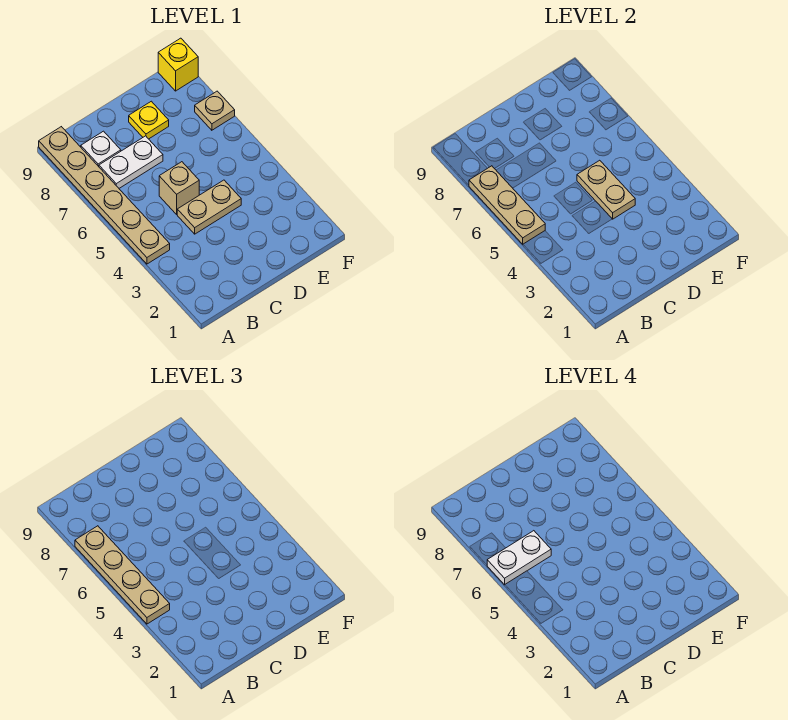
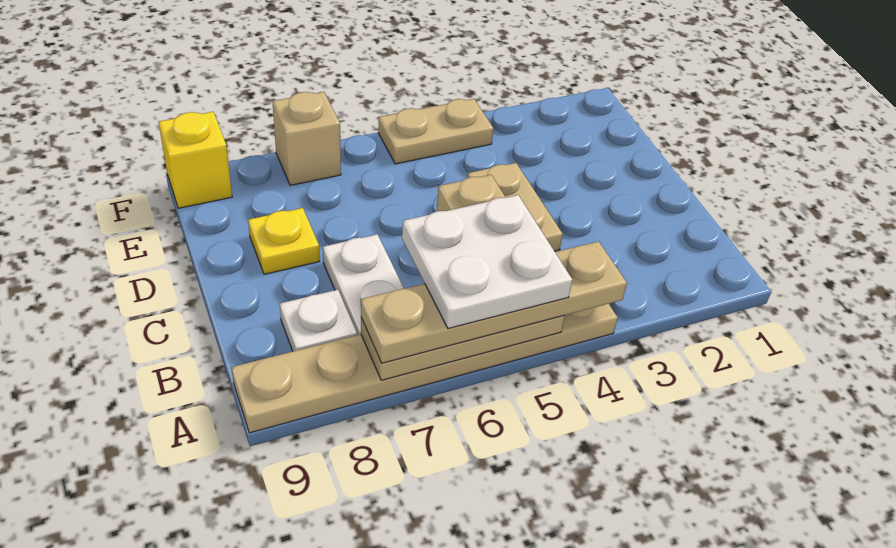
white plate A6:B6 level 4 -> white plate A5:B6 level 4
tan plate D4:D5 level 2 -> tan plate F4:F5 level 1
tan plate F7 level 1 -> tan brick F7 level 1

